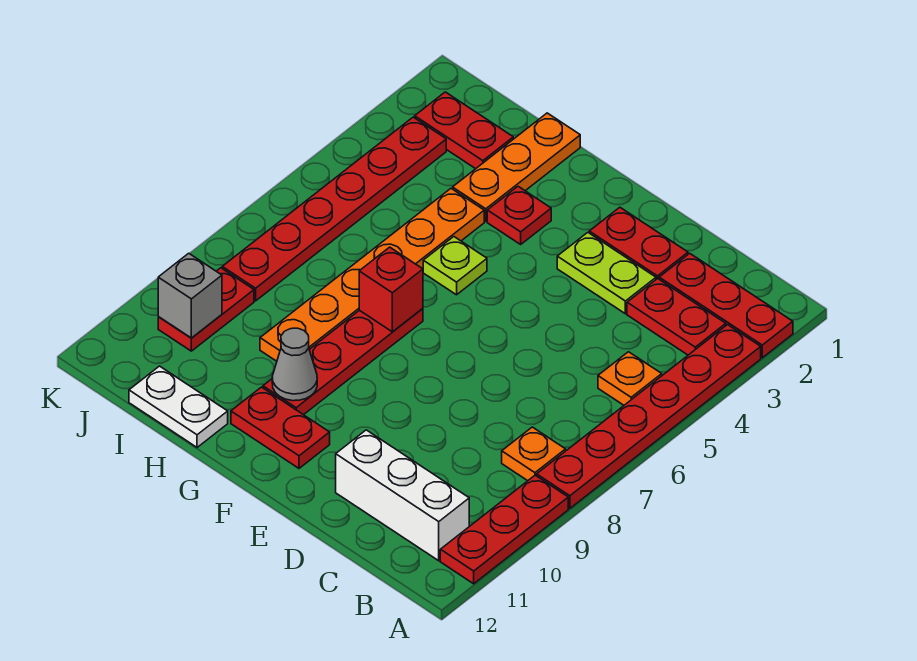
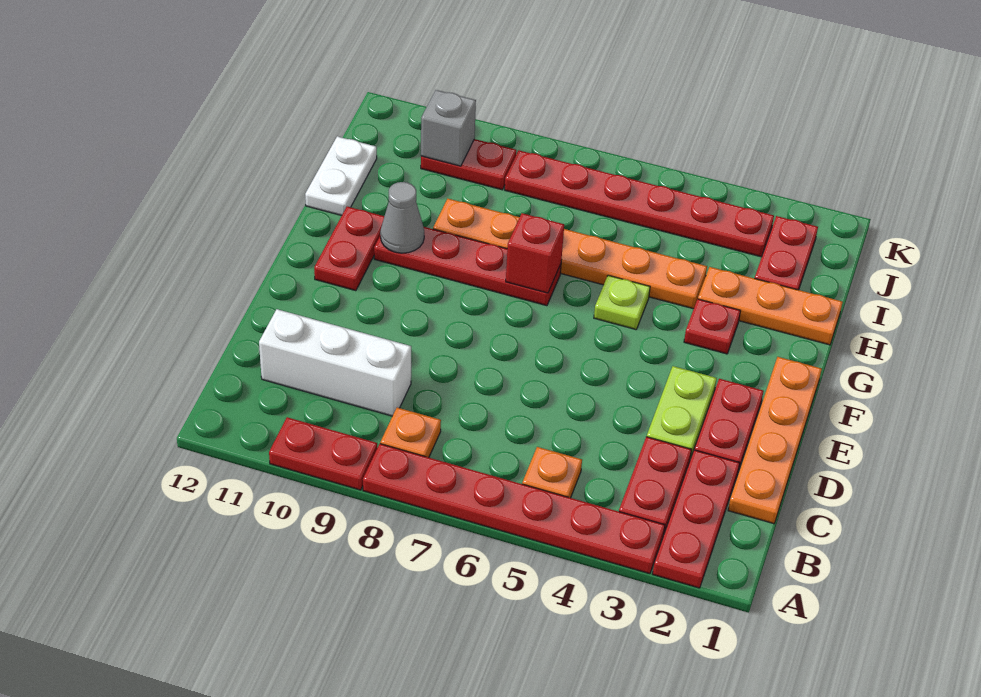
red plate A9:A11 level 1 -> red plate A9:A10 level 1
white brick B11:D11 level 1 -> white brick C9:C11 level 1
none -> orange plate C1:F1 level 1

